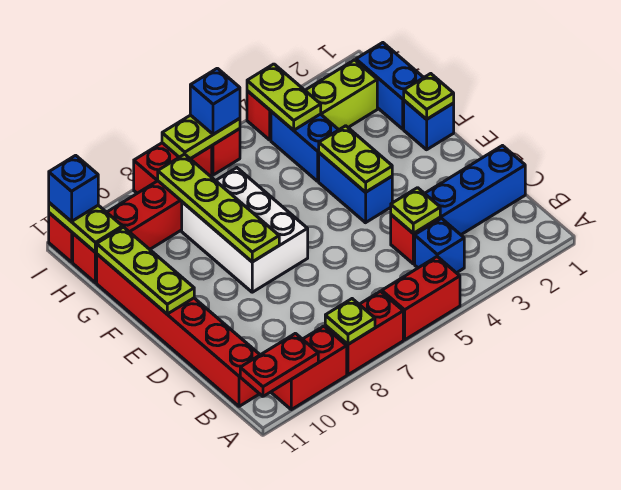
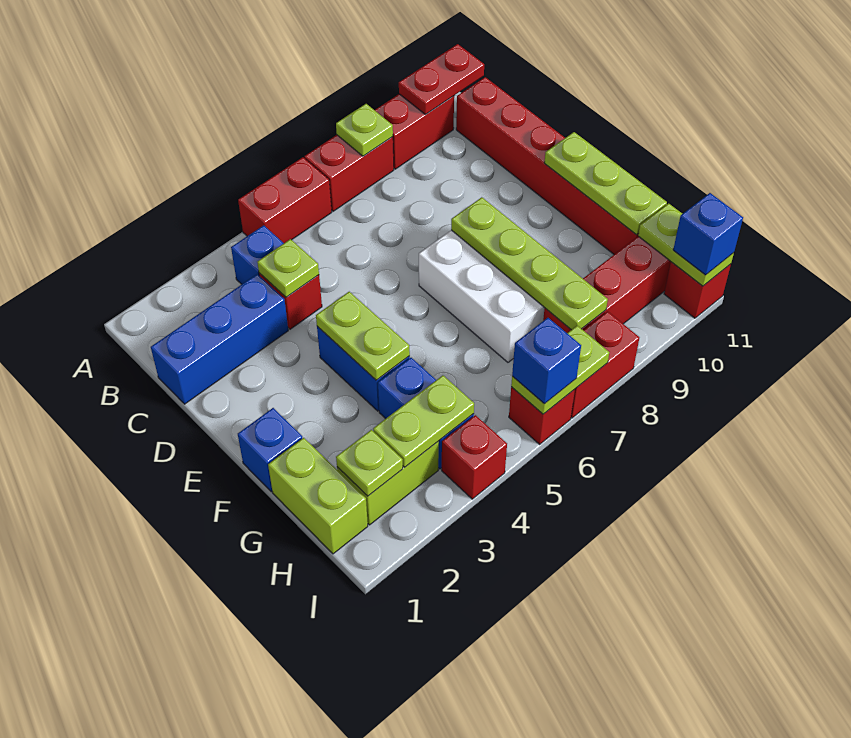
lime plate F1 level 2 -> lime plate H2 level 2
blue brick G1:H1 level 1 -> lime brick G1:H1 level 1
lime plate H4:I4 level 2 -> lime plate H3:H4 level 2

